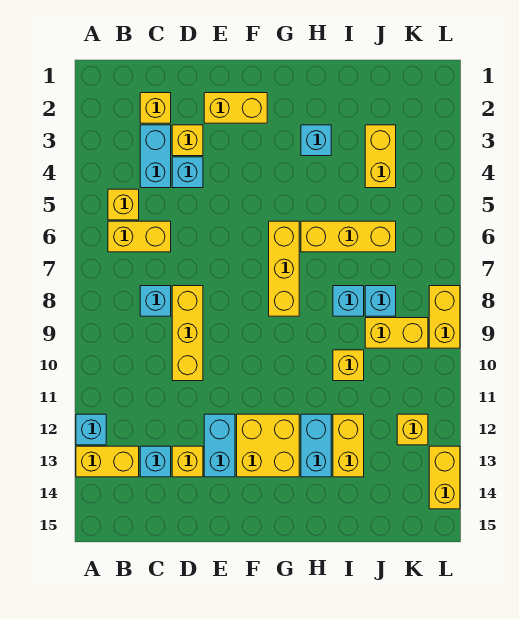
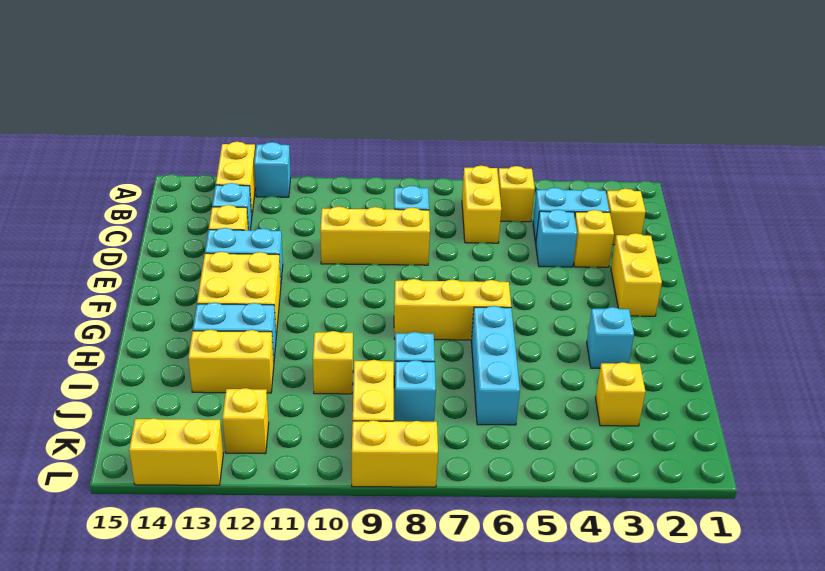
yellow brick H6:J6 level 1 -> cyan brick H6:J6 level 1
yellow brick J3:J4 level 1 -> yellow brick J3 level 1

